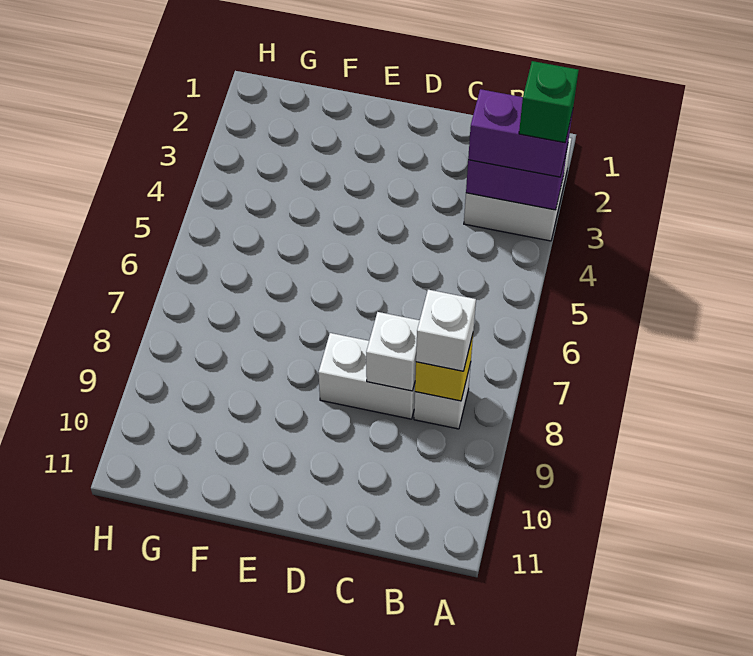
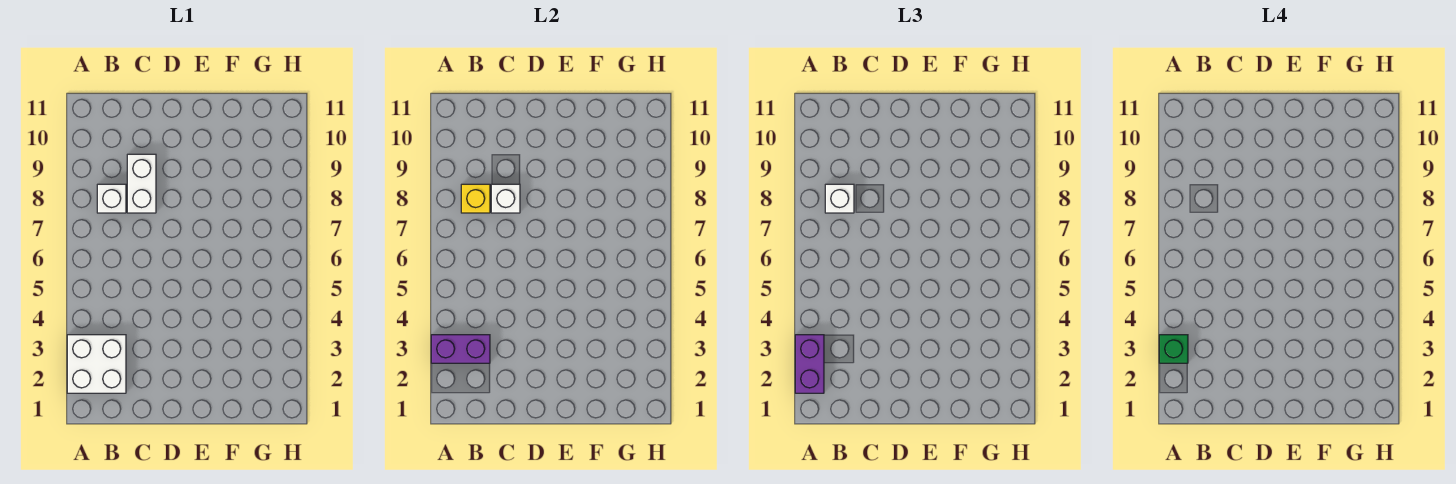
purple brick A3:B3 level 3 -> purple brick A2:A3 level 3
white brick C8:D8 level 1 -> white brick C8:C9 level 1

